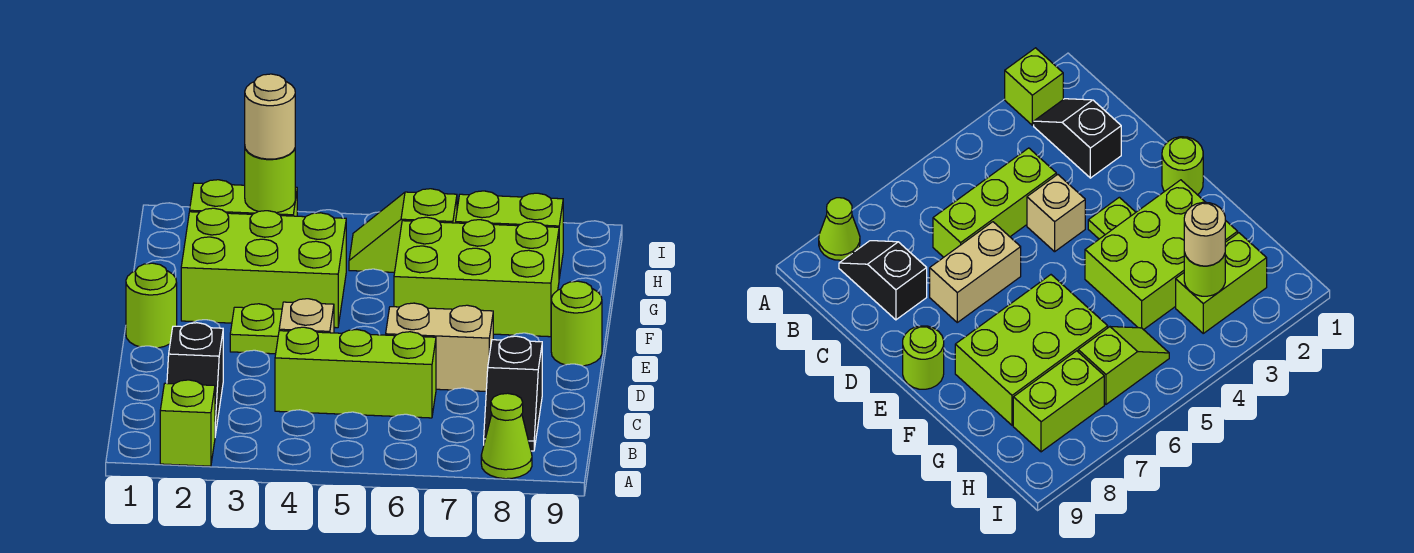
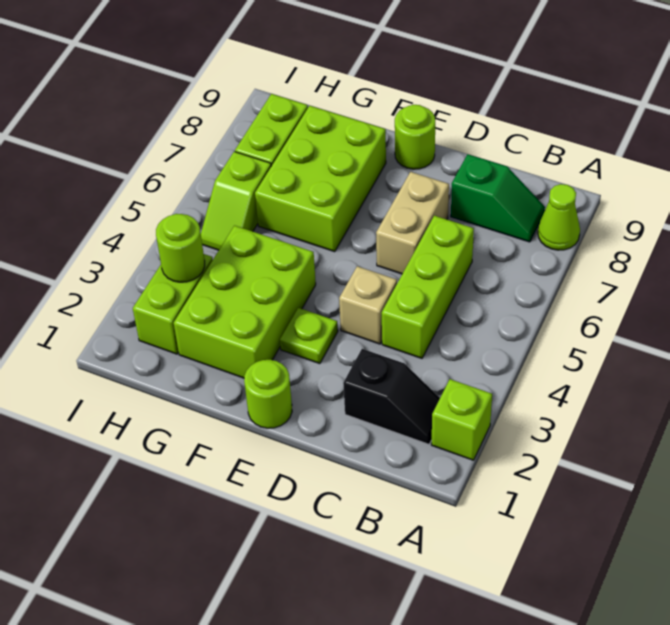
black slope B8:C8 level 1 top C -> green slope B8:C8 level 1 top C
tan round brick H3 level 3 -> none

